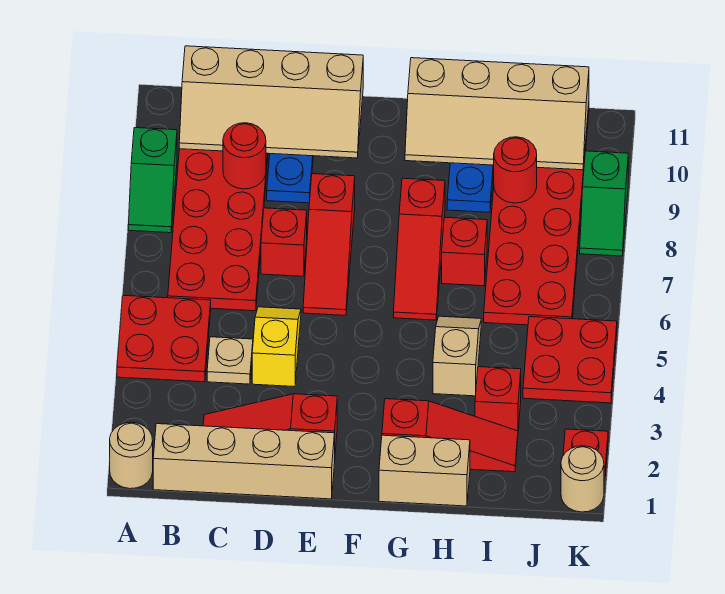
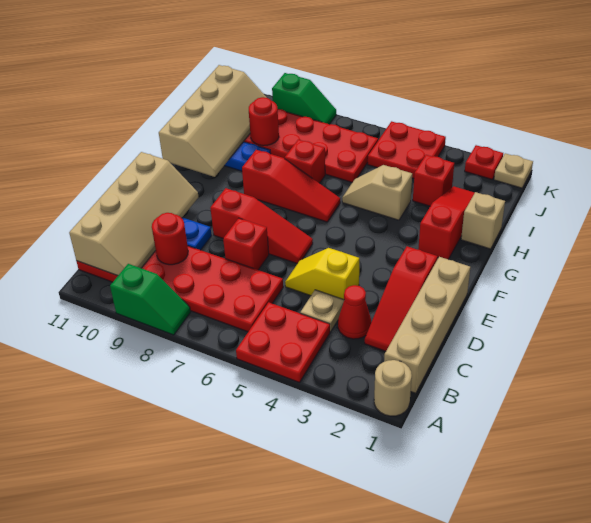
none -> red cone C3 level 1
tan brick G1:H1 level 1 -> tan brick H1 level 1
tan round brick K1 level 1 -> tan plate K1 level 1

